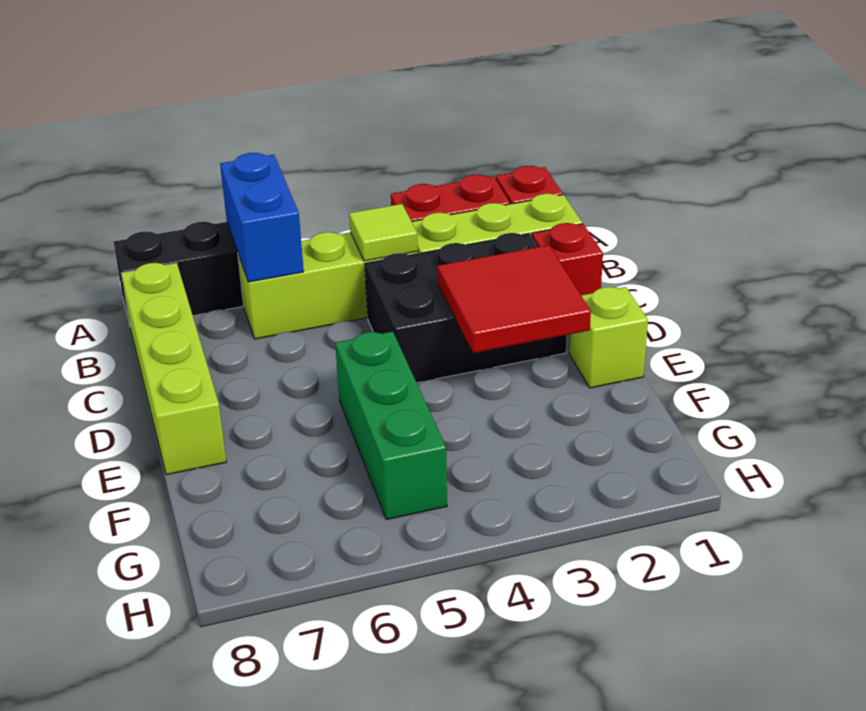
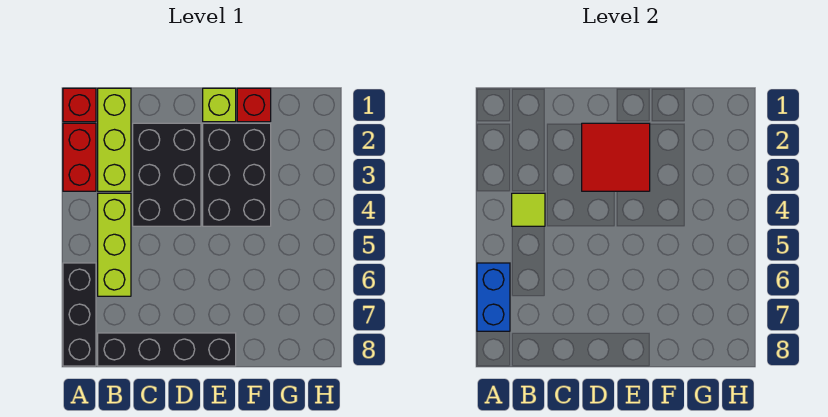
blue brick A6:B6 level 2 -> blue brick A6:A7 level 2
lime brick B8:E8 level 1 -> black brick B8:E8 level 1
red brick C1 level 1 -> red brick F1 level 1
none -> black brick E2:F4 level 1
green brick E5:G5 level 1 -> none

